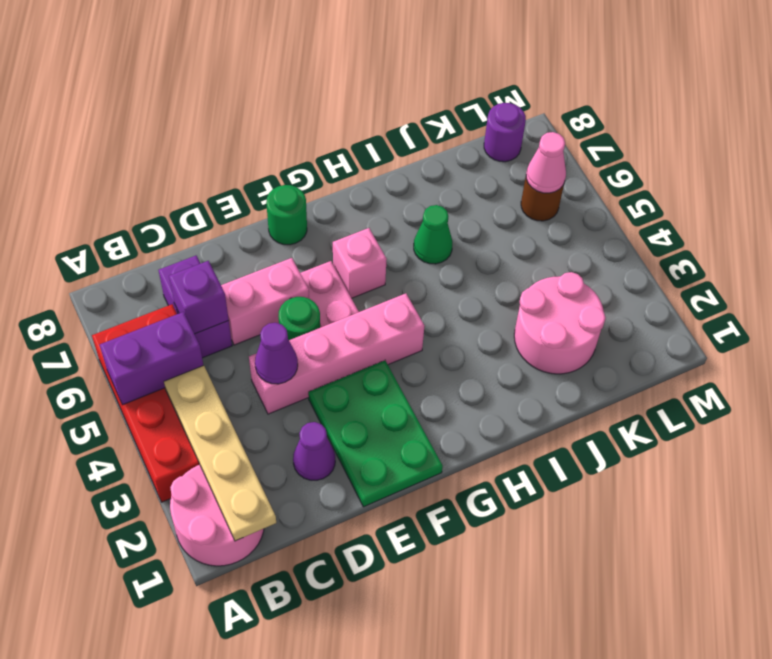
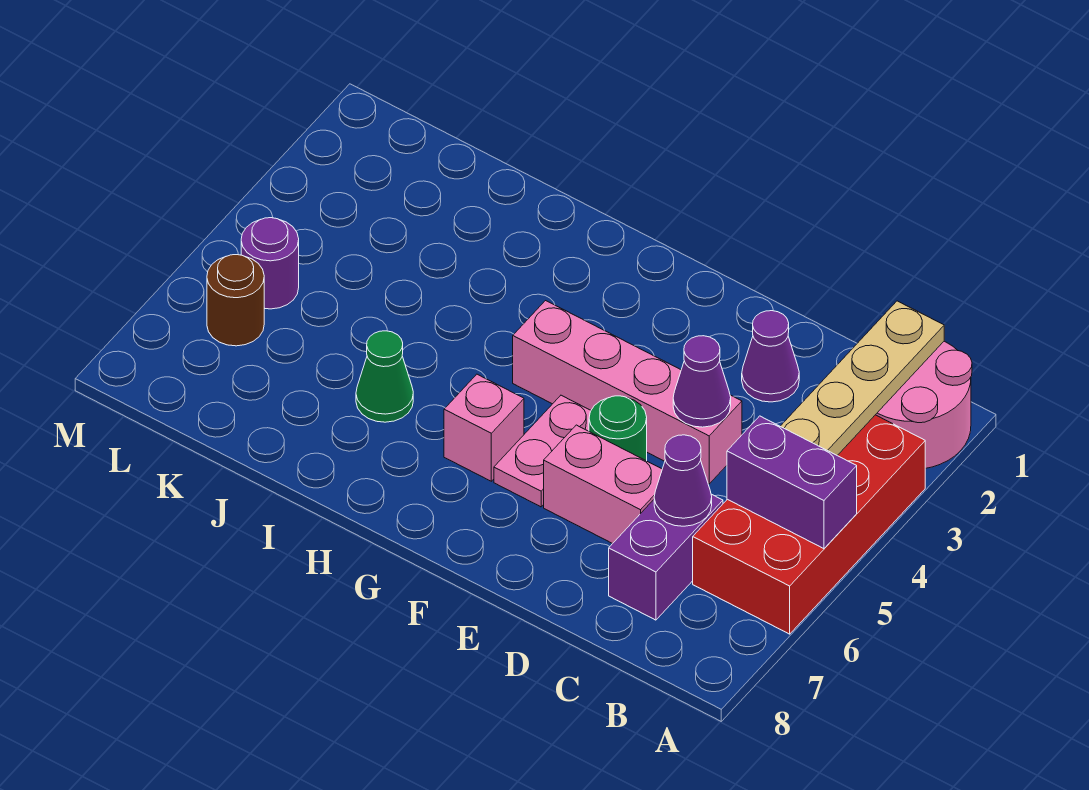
purple brick C6 level 2 -> purple cone C6 level 2
green plate E1:F3 level 1 -> none
green round brick F8 level 1 -> none
pink round brick J2:K3 level 1 -> none
pink cone L6 level 2 -> none
purple round brick L8 level 1 -> purple round brick L5 level 1

